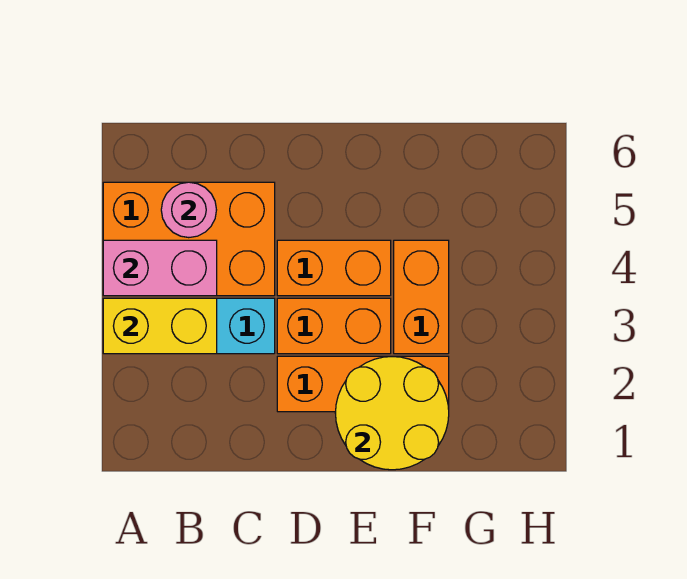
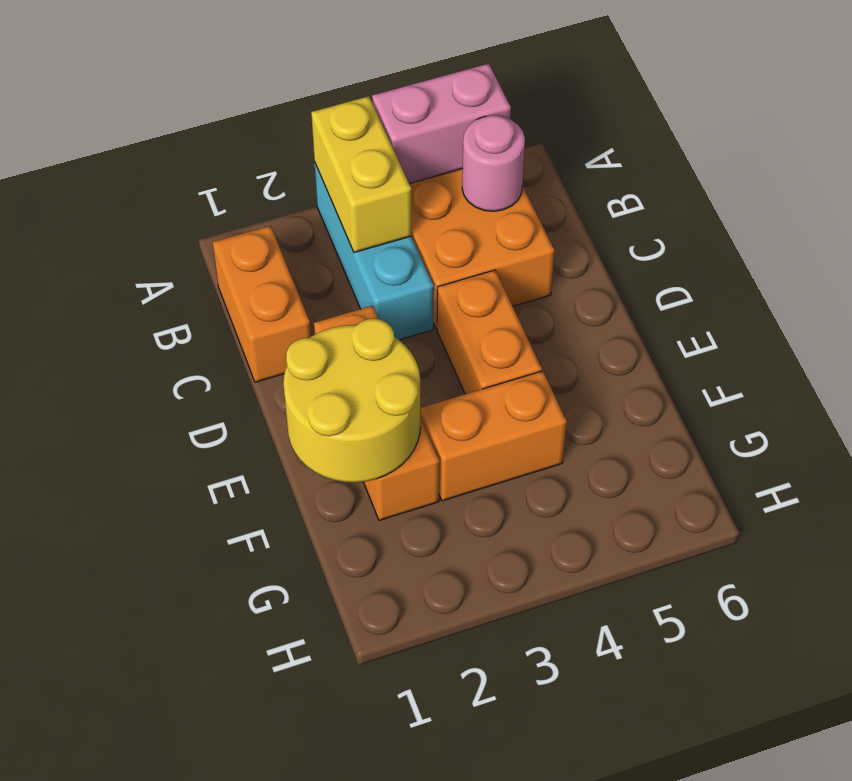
pink brick A4:B4 level 2 -> pink brick A4:A5 level 2
orange brick D3:E3 level 1 -> orange brick B1:C1 level 1

